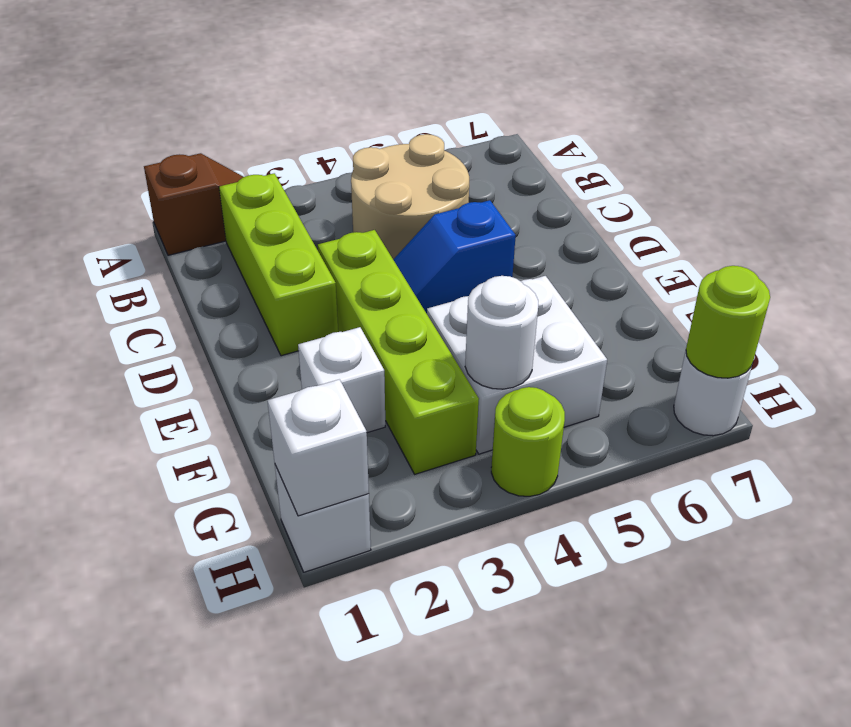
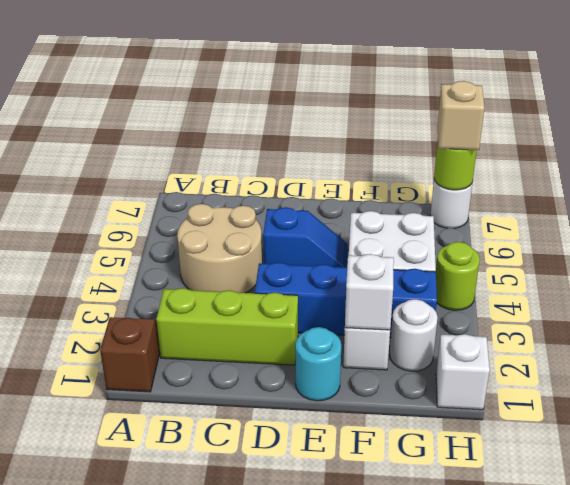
lime brick D3:G3 level 1 -> blue brick D3:G3 level 1
blue slope D4:D5 level 1 top 5 -> blue slope D5:E5 level 1 top D
none -> cyan round brick E1 level 1
white round brick G4 level 2 -> white round brick G2 level 1
white brick H1 level 2 -> white brick F2 level 2
none -> tan brick H7 level 3

